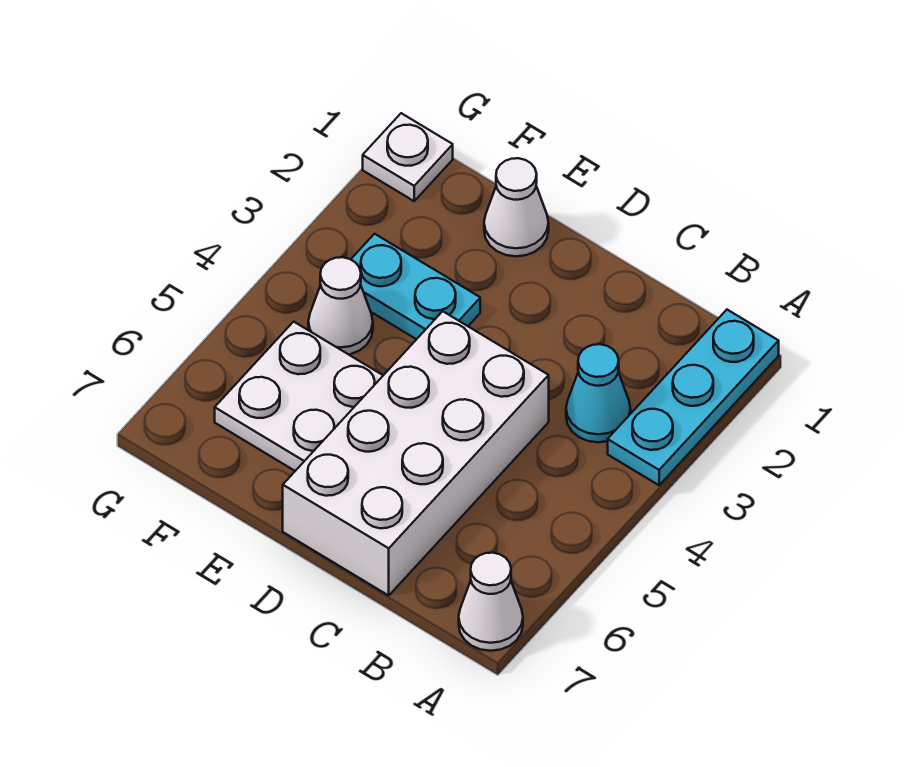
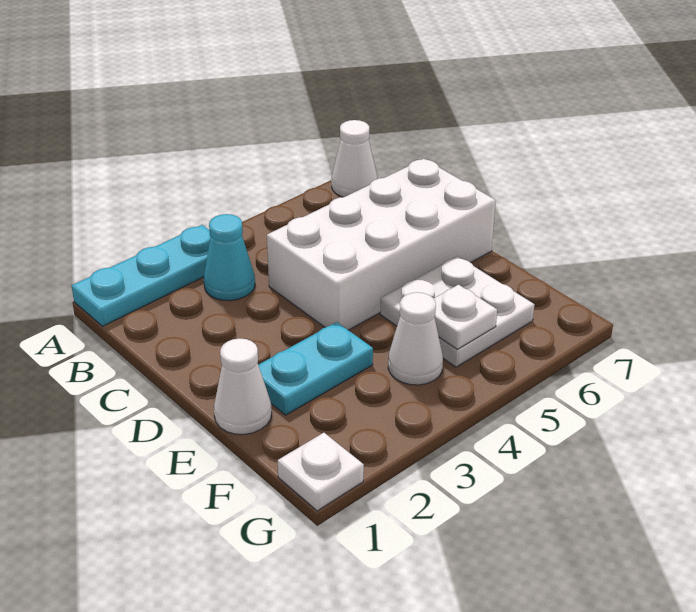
cyan plate E3:F3 level 1 -> cyan plate E2:E3 level 1
none -> white plate F5 level 2

